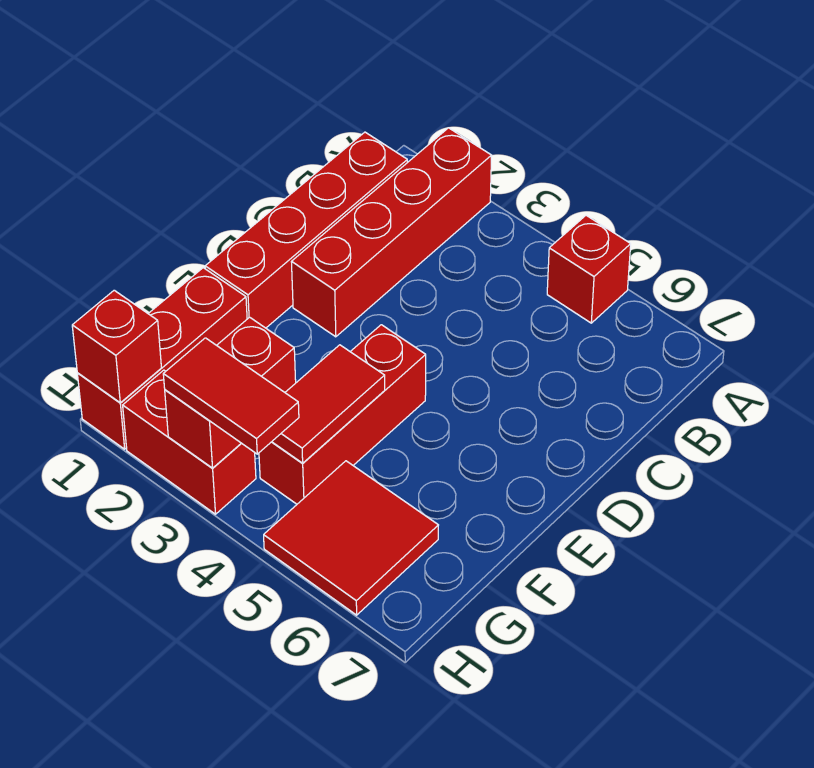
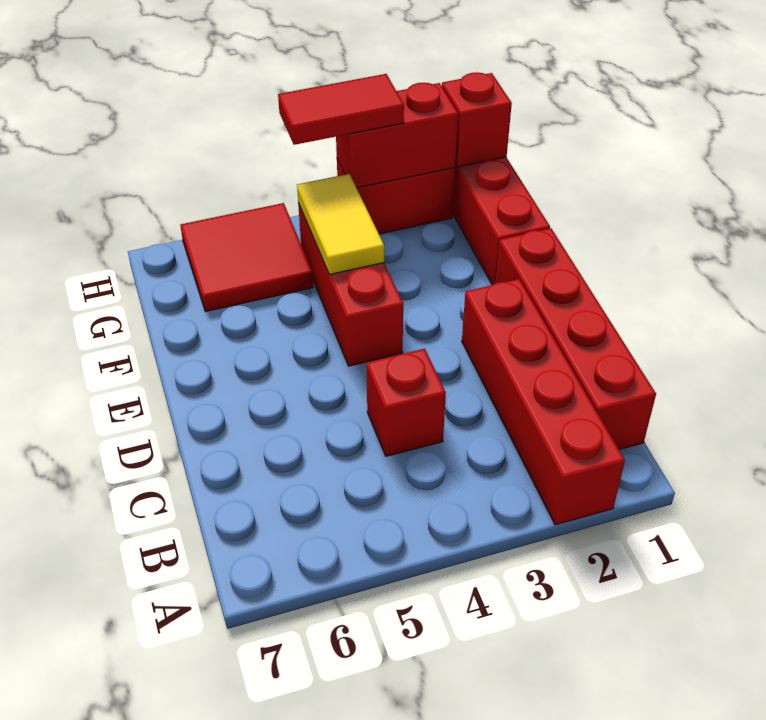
red brick A5 level 1 -> red brick C4 level 1
red tile F4:G4 level 2 -> yellow tile F4:G4 level 2
red brick G3:H3 level 2 -> red brick H2:H3 level 2

